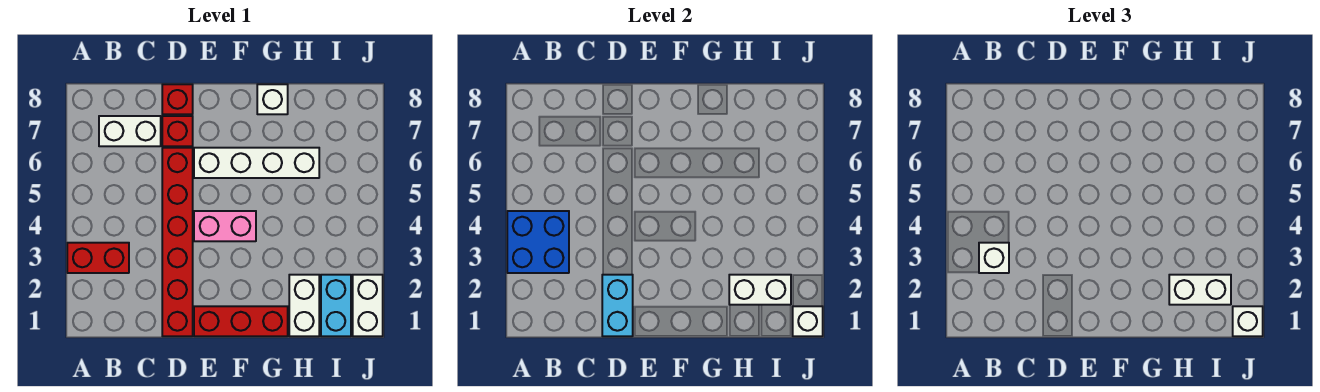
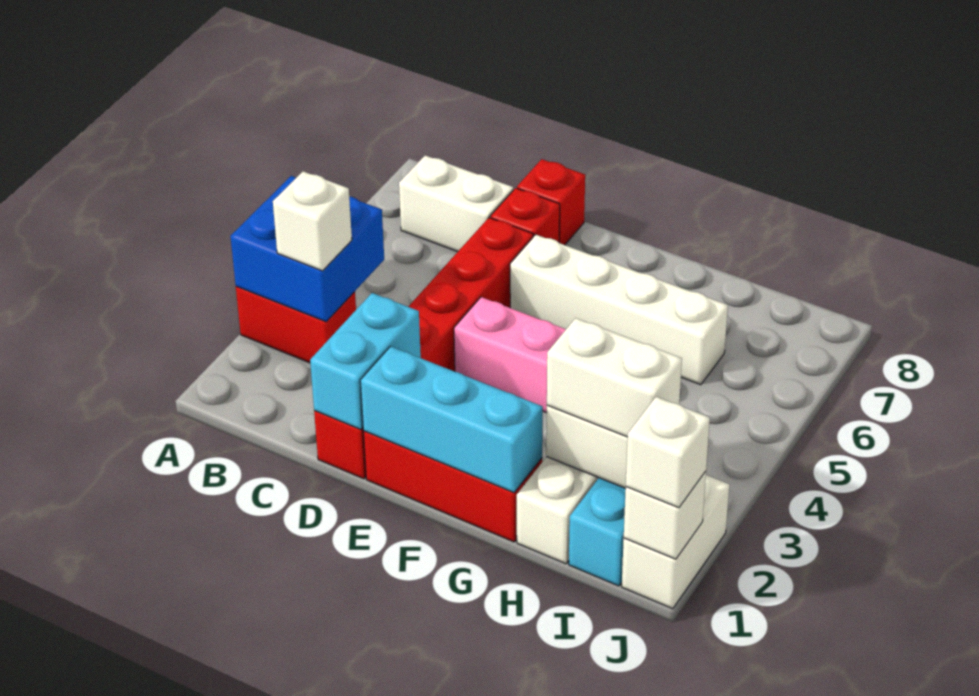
none -> cyan brick E1:G1 level 2
white brick G8 level 1 -> none

